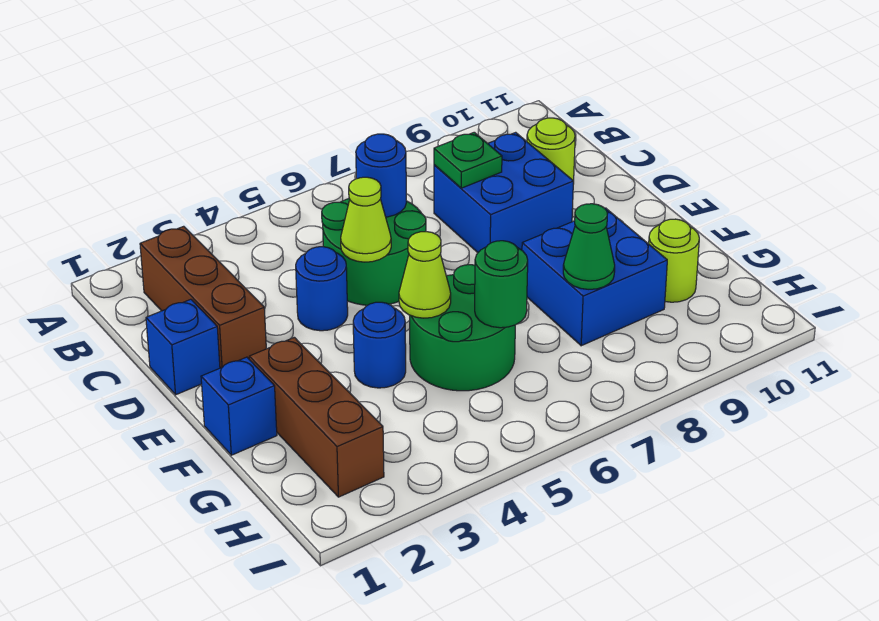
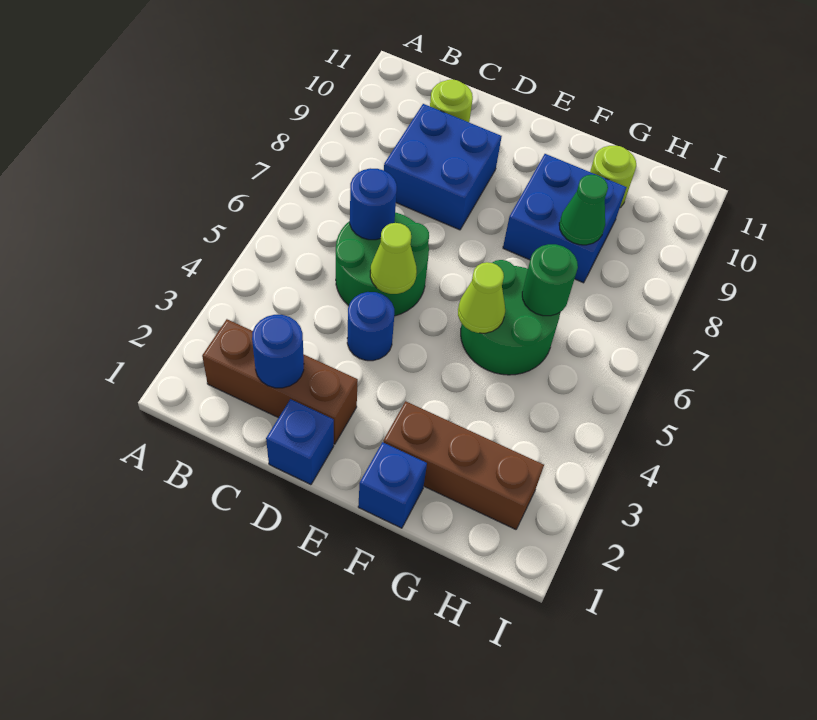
green plate C8 level 2 -> none
blue round brick F4 level 1 -> blue round brick C2 level 2

